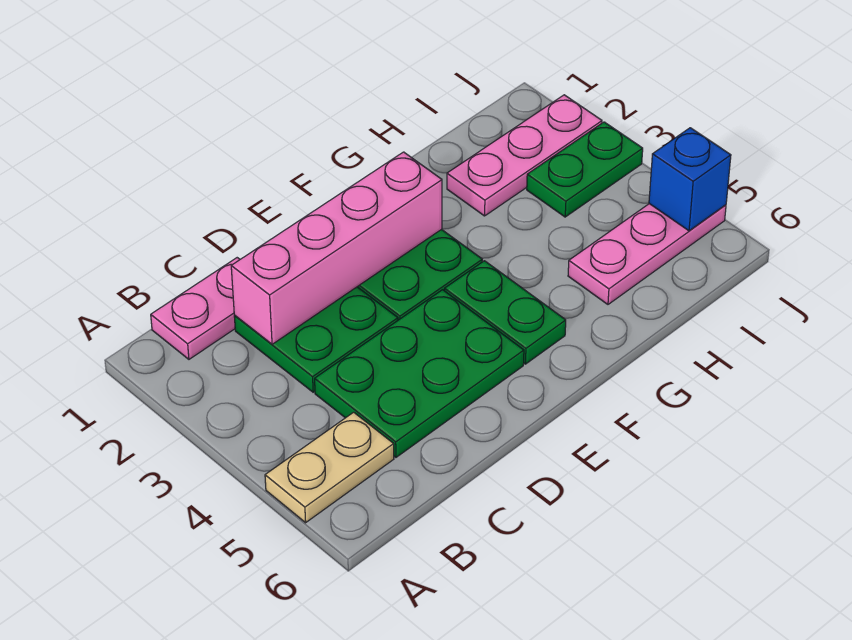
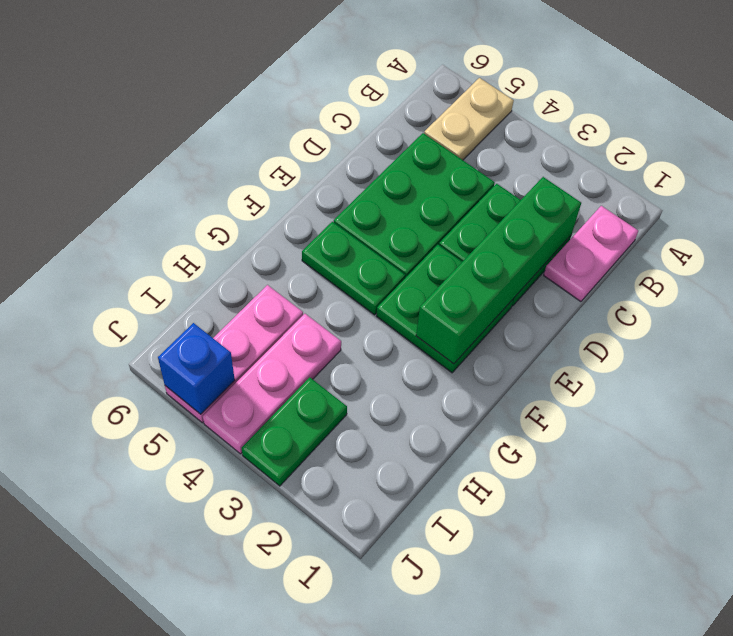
pink brick C2:F2 level 2 -> green brick C2:F2 level 2
pink plate H2:J2 level 1 -> pink plate H4:J4 level 1

